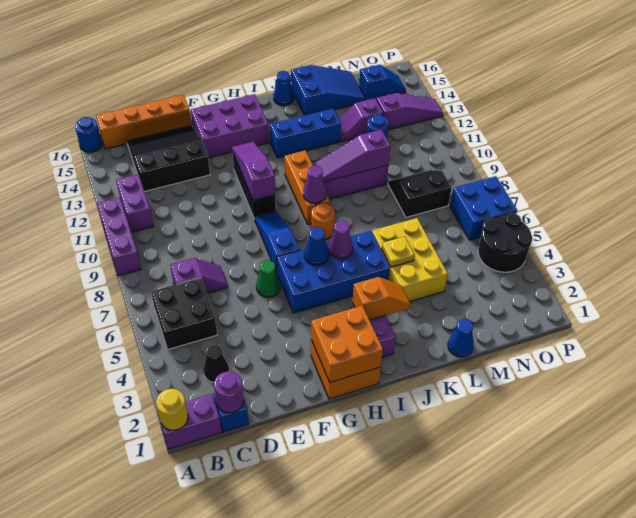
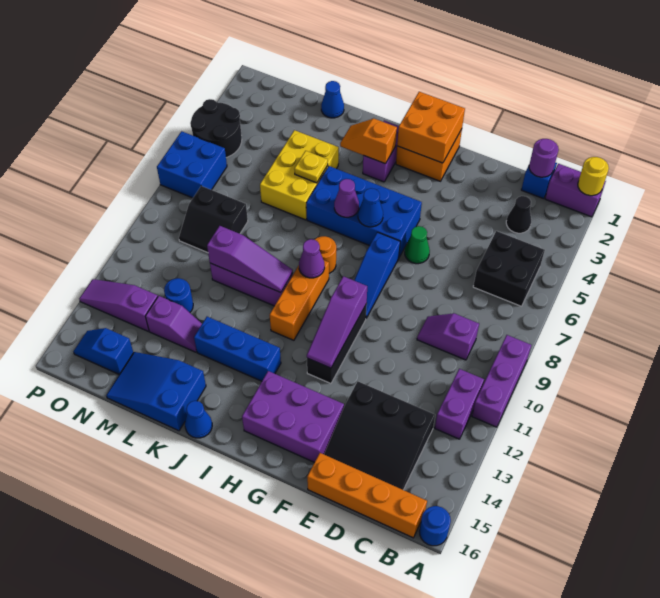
purple slope C7:D7 level 1 top C -> purple slope C9:D9 level 1 top C

